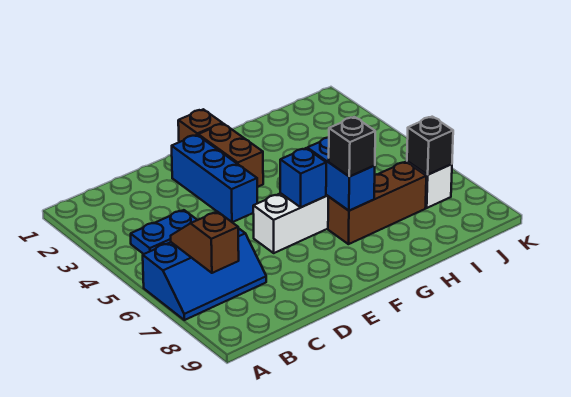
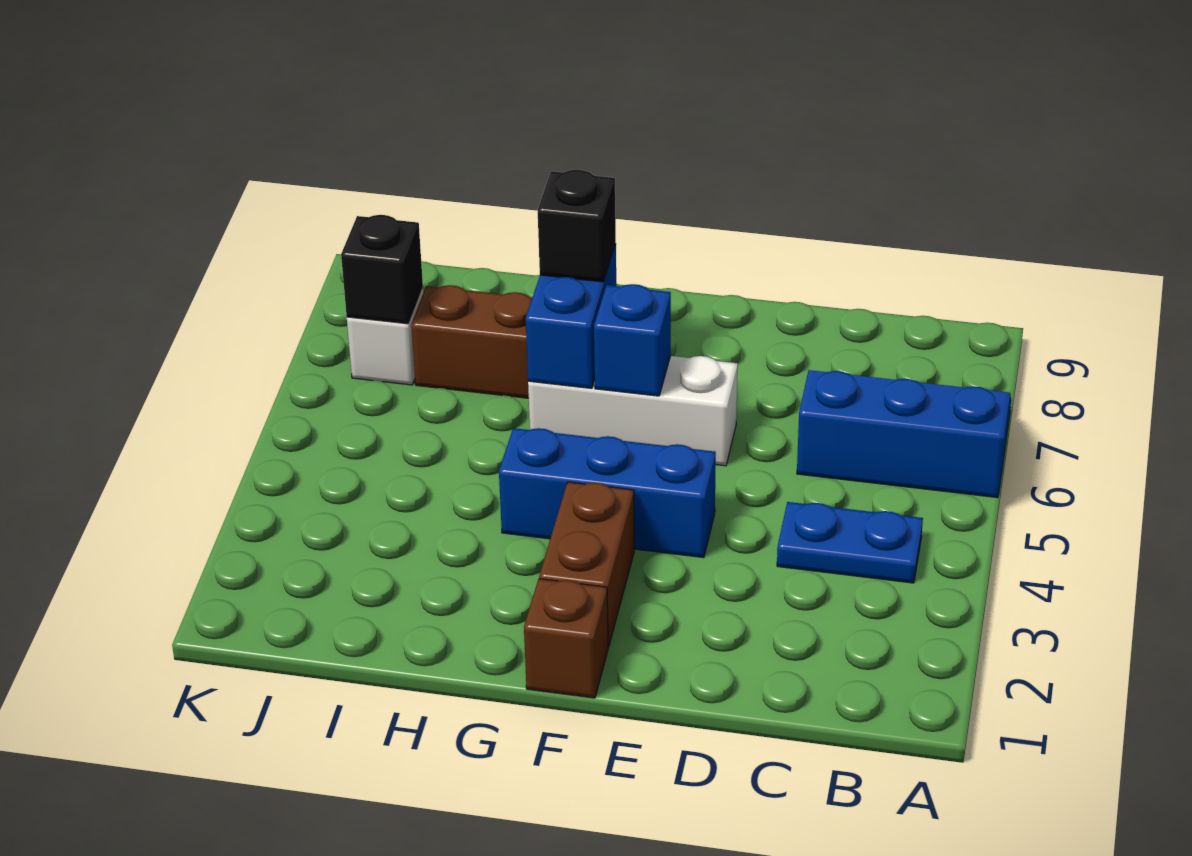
brown slope B6:B7 level 2 top 7 -> none
blue brick E2:E4 level 1 -> blue brick E4:G4 level 1

